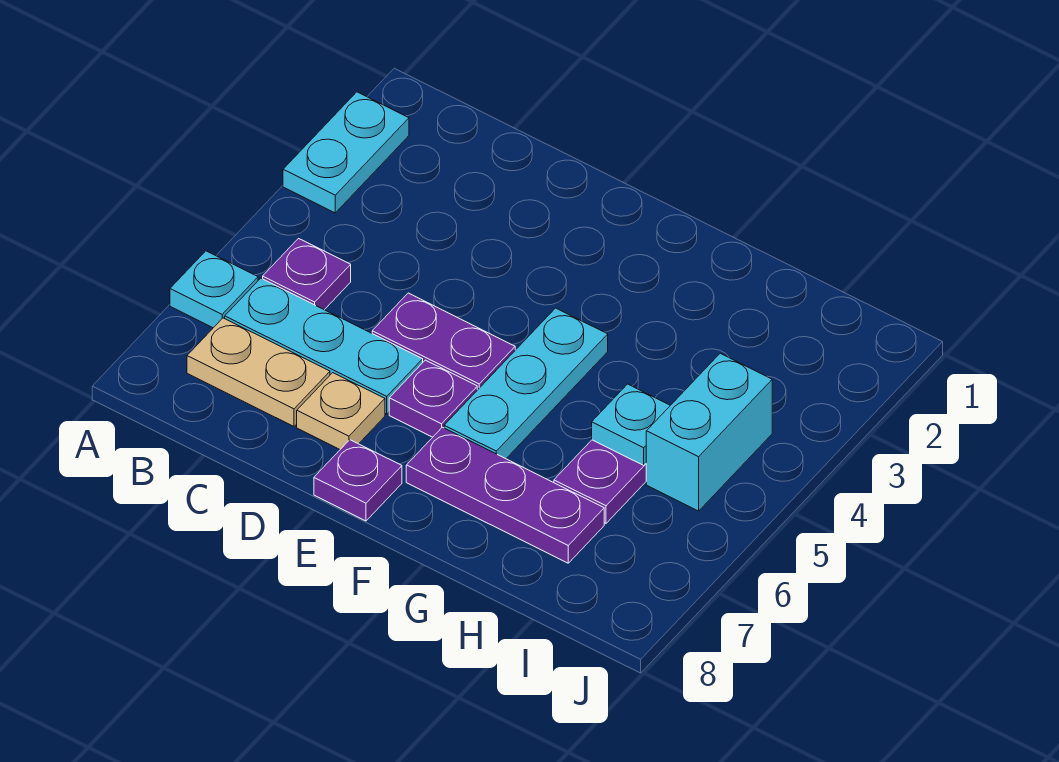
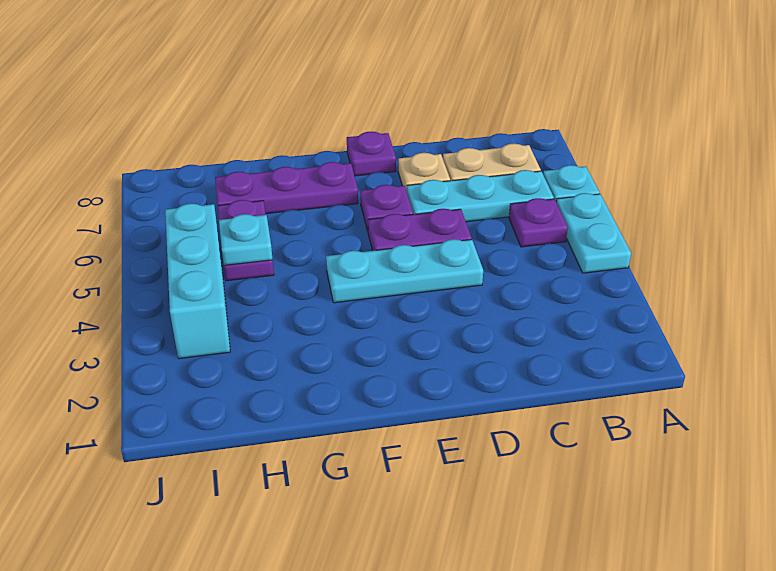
cyan plate A2:A3 level 1 -> cyan plate A4:A5 level 1
cyan plate F4:F6 level 1 -> cyan plate D4:F4 level 1
cyan brick I4:I5 level 1 -> cyan brick I3:I5 level 1

